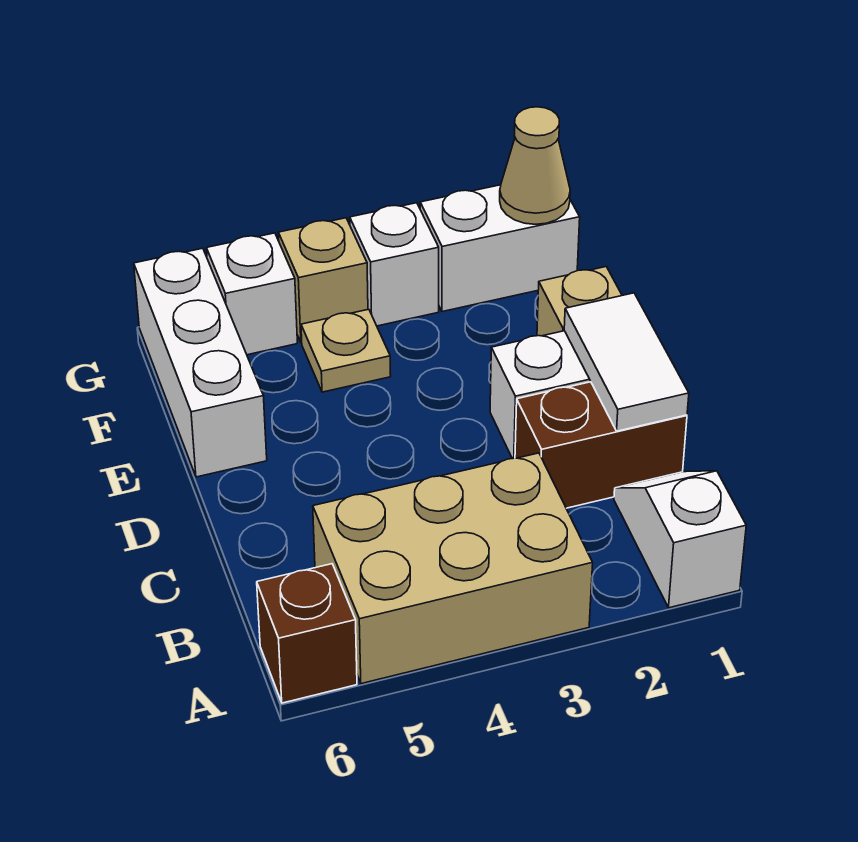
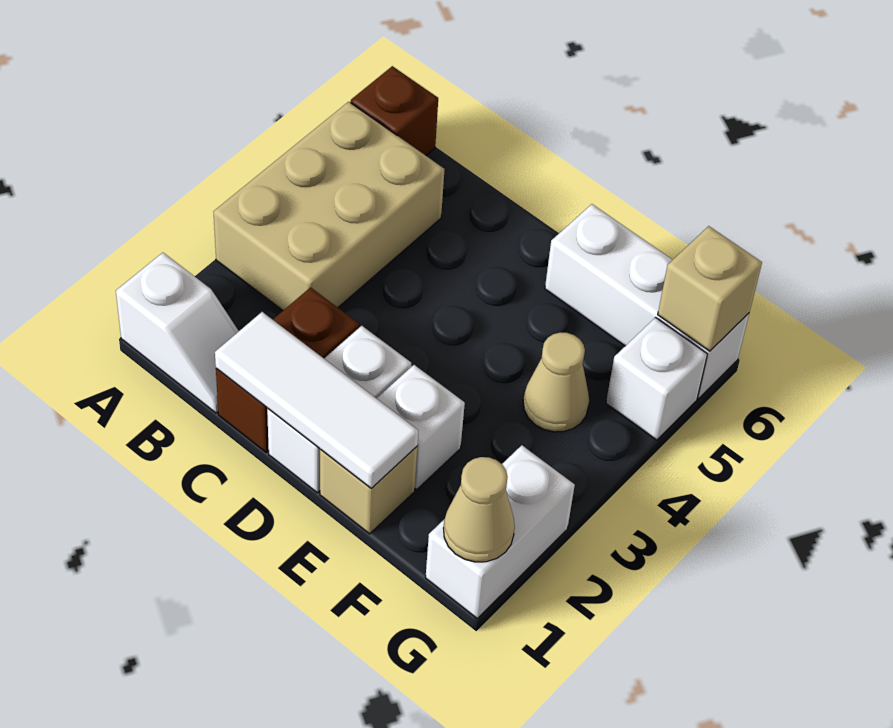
white tile C1:D1 level 2 -> white tile C1:E1 level 2
tan plate F4 level 1 -> tan cone F4 level 1
white brick G3 level 1 -> white brick E2 level 1
tan brick G4 level 1 -> tan brick G6 level 2

